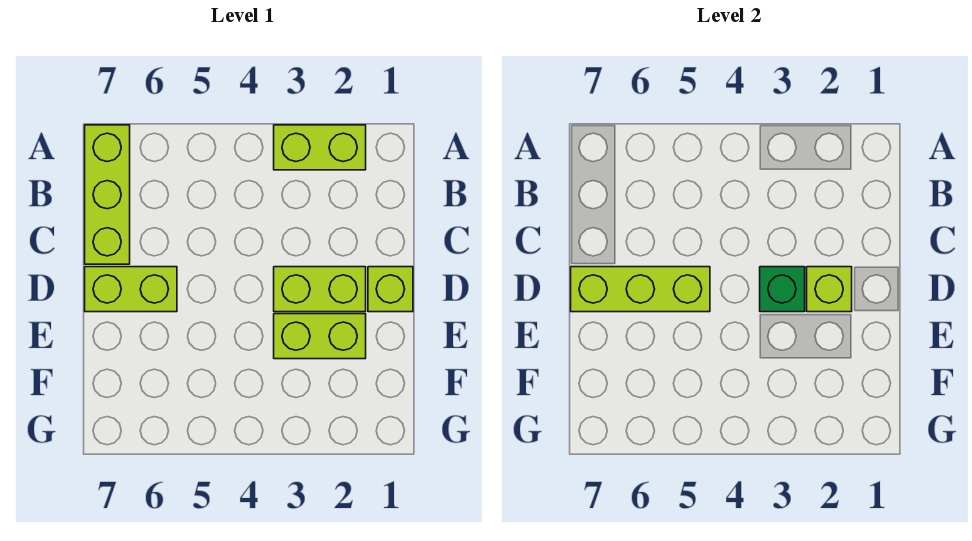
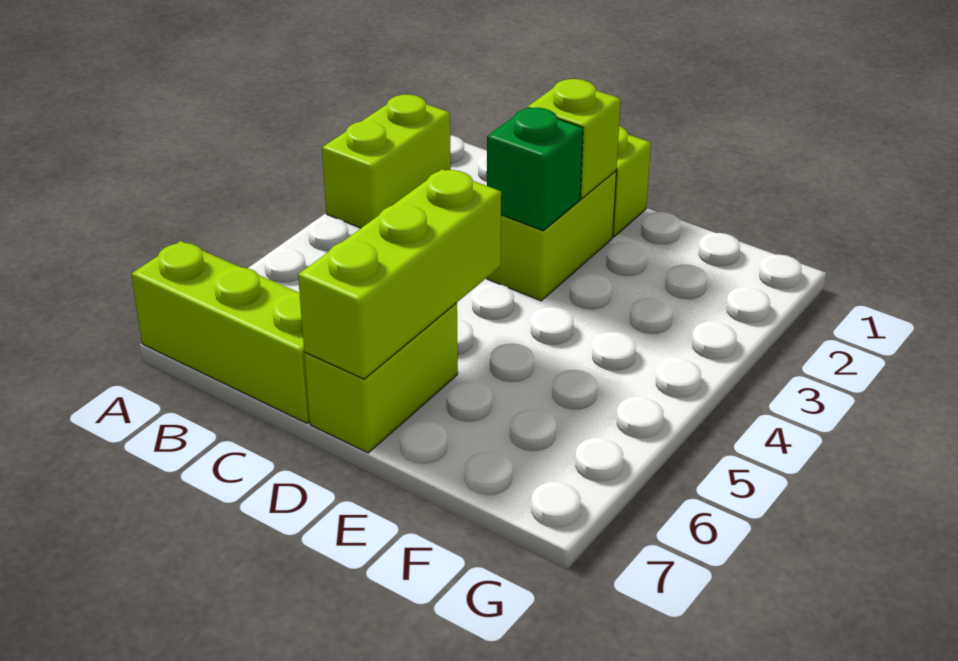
lime brick E2:E3 level 1 -> none

